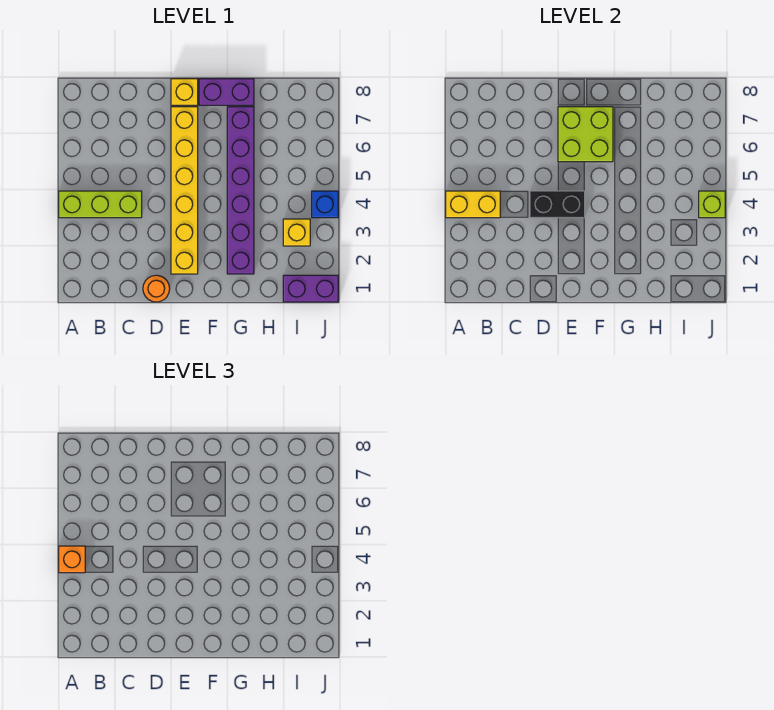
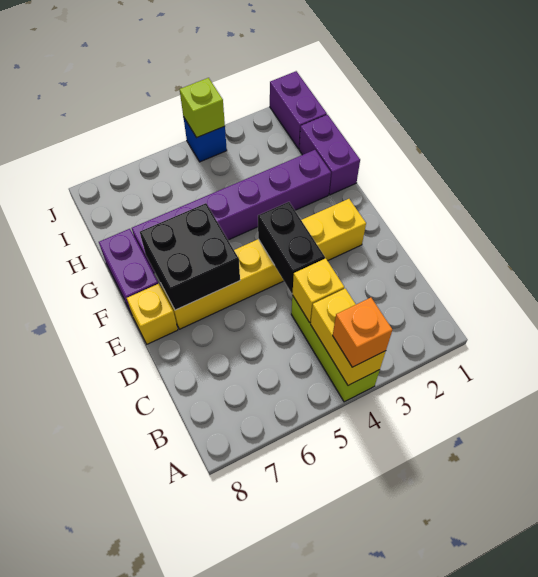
orange round brick D1 level 1 -> none
lime brick E6:F7 level 2 -> black brick E6:F7 level 2
none -> purple brick G1:H1 level 1
yellow brick I3 level 1 -> yellow brick C4 level 2

